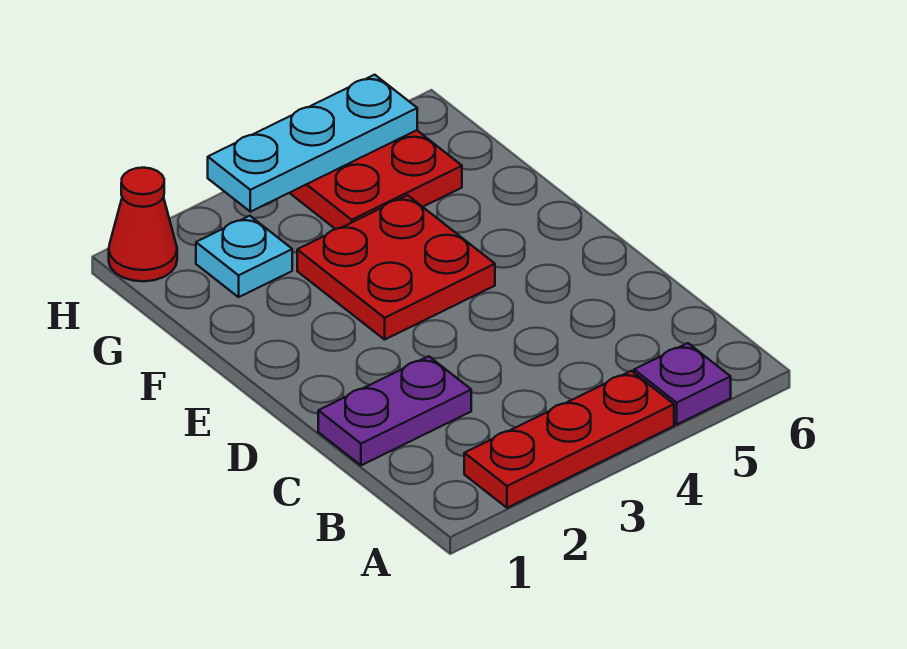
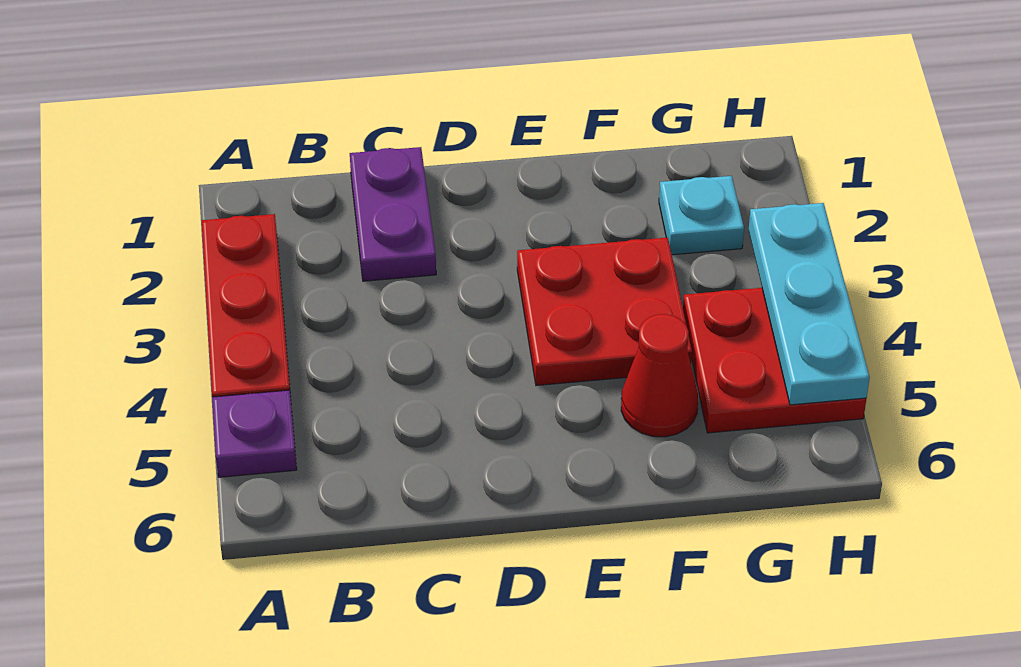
red cone H1 level 1 -> red cone F5 level 1

